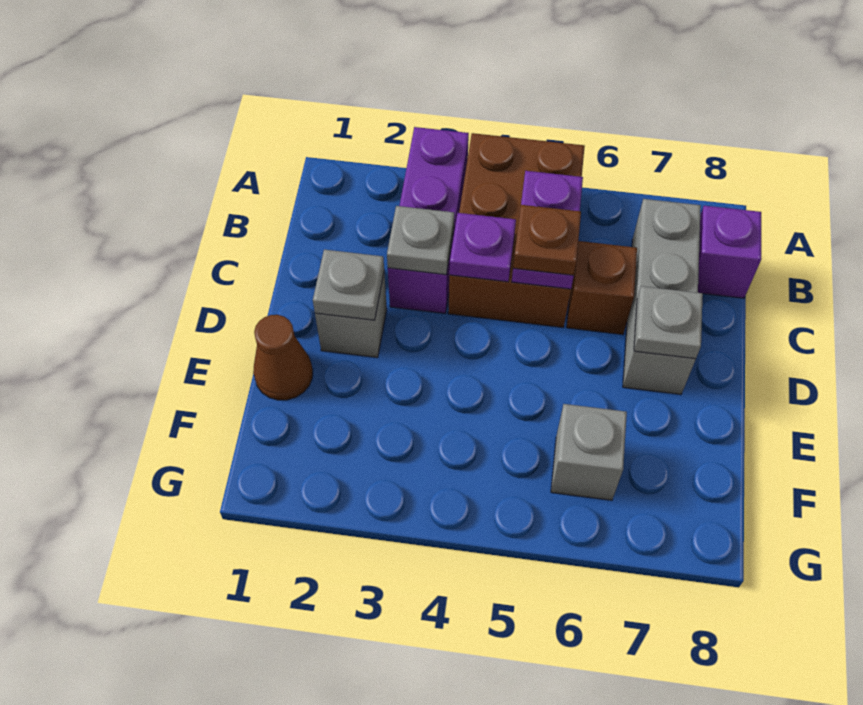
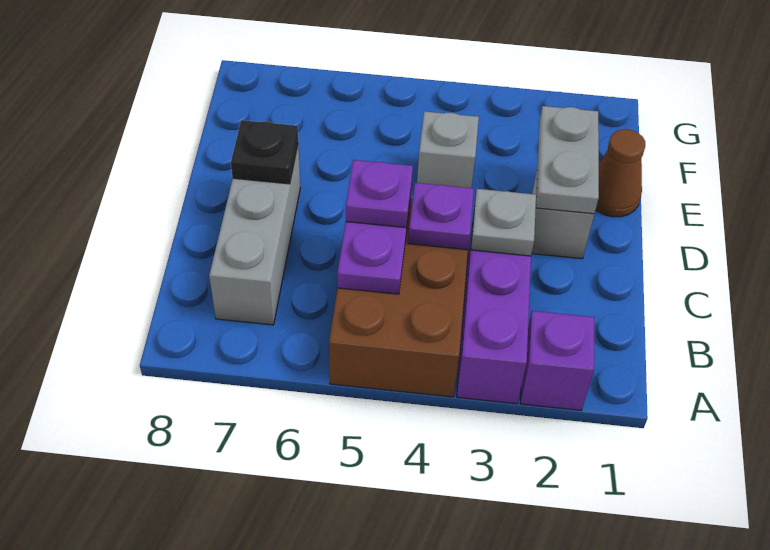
purple brick B8 level 1 -> purple brick A2 level 1
brown plate C5 level 3 -> purple plate C5 level 3
brown brick C6 level 1 -> none
grey plate D2 level 2 -> grey plate D2:E2 level 2
grey plate D7 level 2 -> black plate D7 level 2
grey brick F6 level 1 -> grey brick E4 level 1

